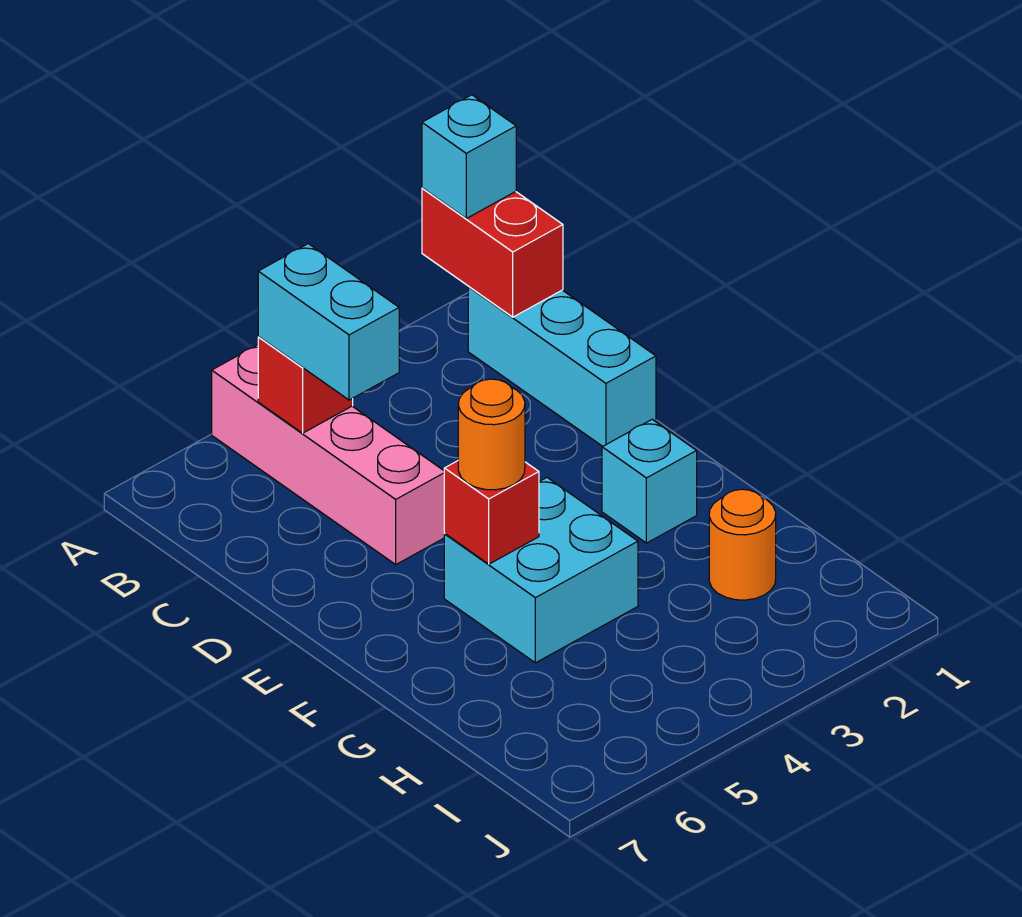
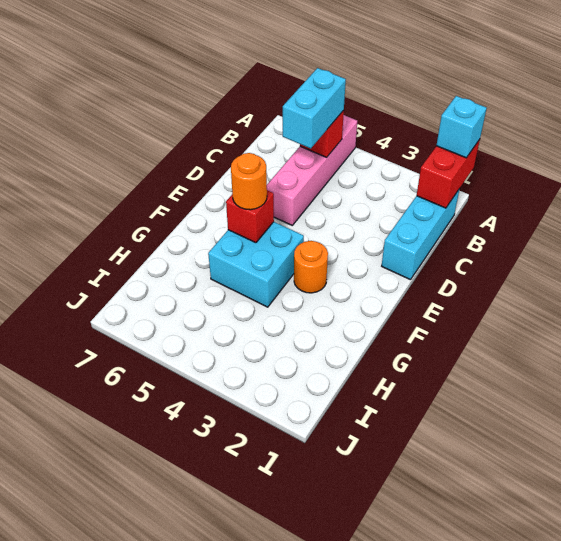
cyan brick F2 level 1 -> none
orange round brick H2 level 1 -> orange round brick F3 level 1

